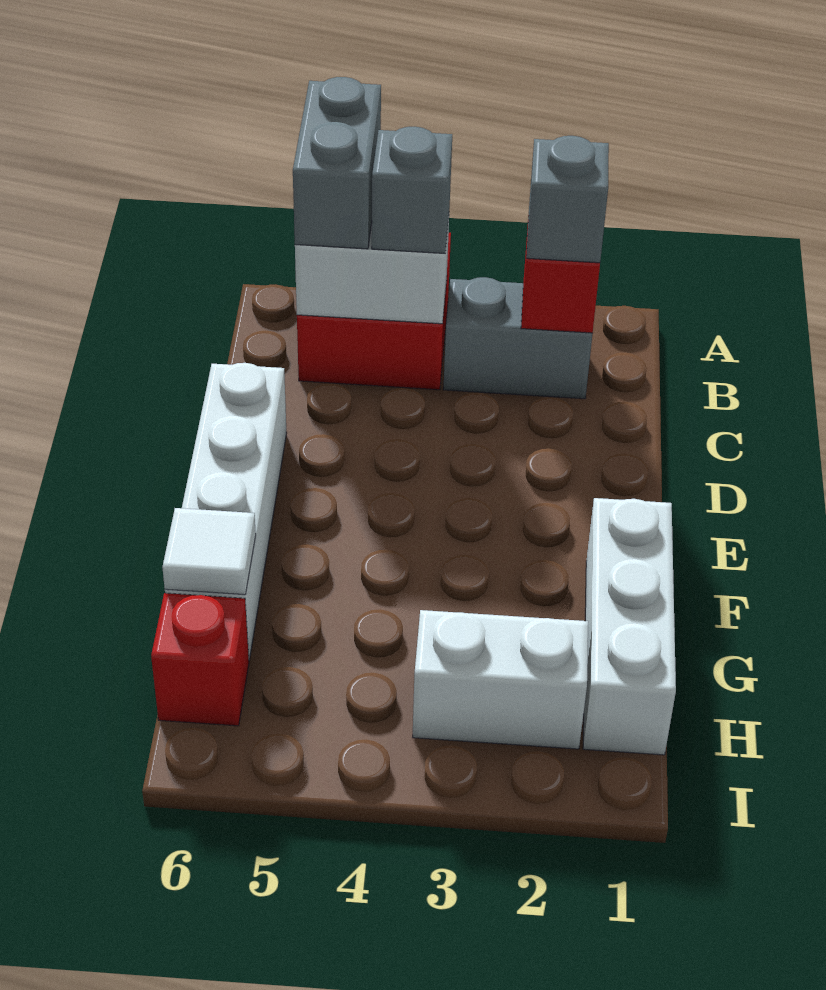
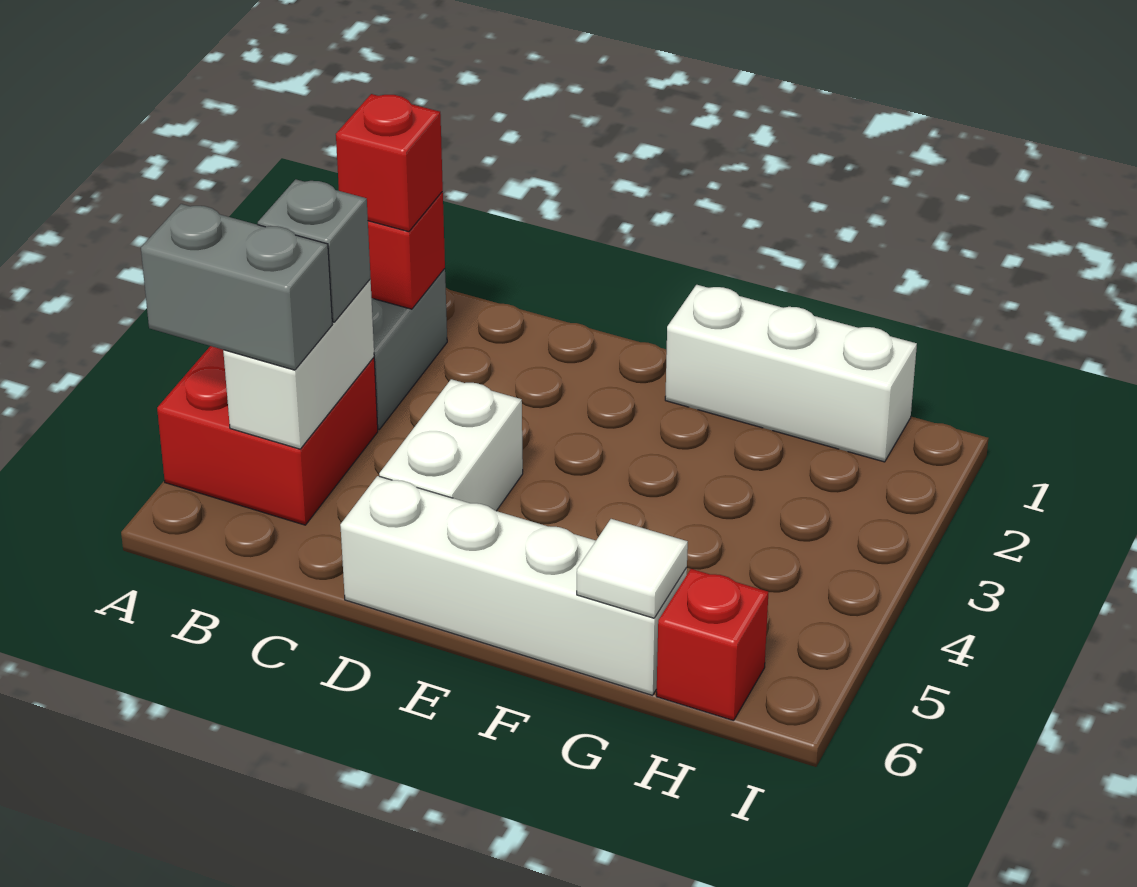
grey brick B2 level 3 -> red brick B2 level 3
white brick H2:H3 level 1 -> white brick D4:D5 level 1

